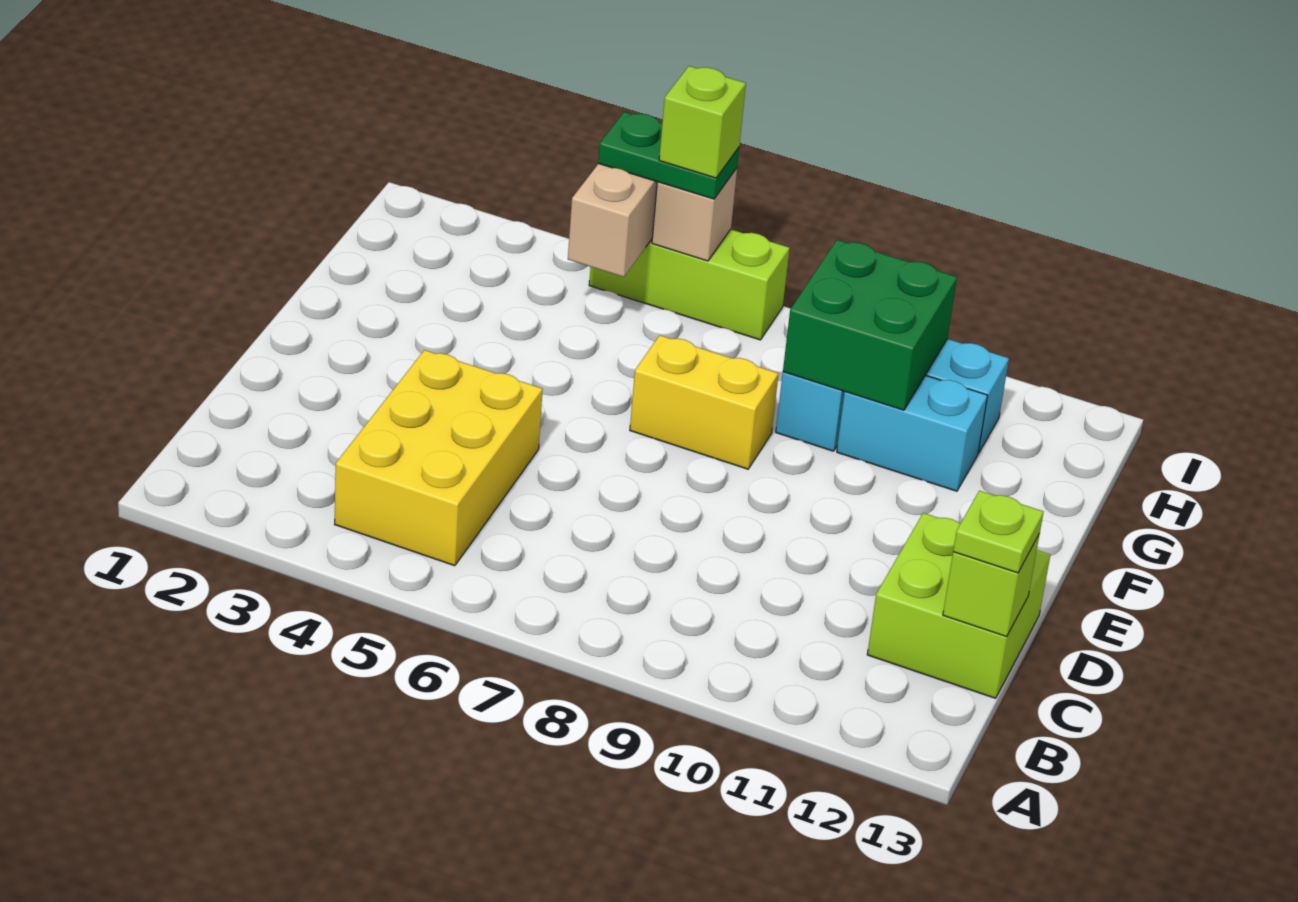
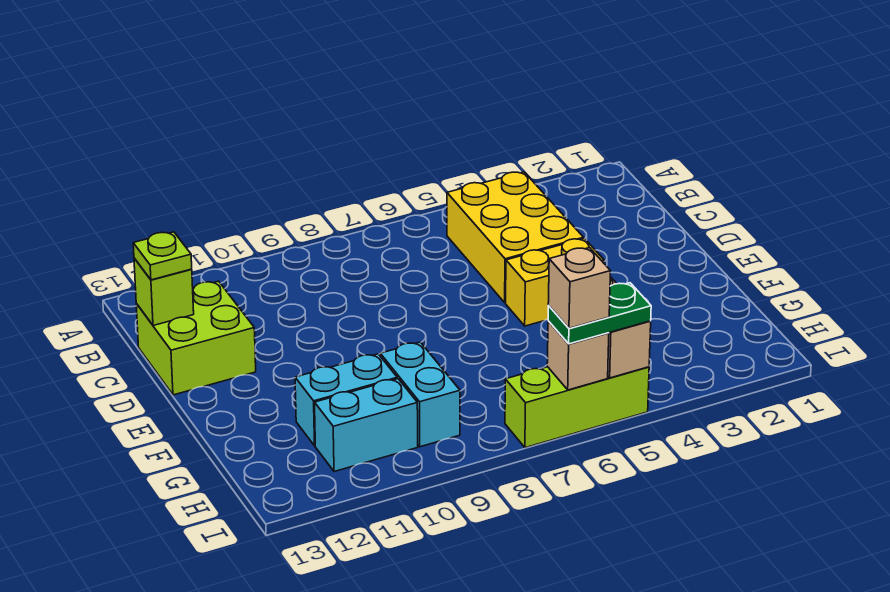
yellow brick F7:F8 level 1 -> yellow brick E4:E5 level 1
green brick G9:H10 level 2 -> none
lime brick I6 level 4 -> tan brick I6 level 4

